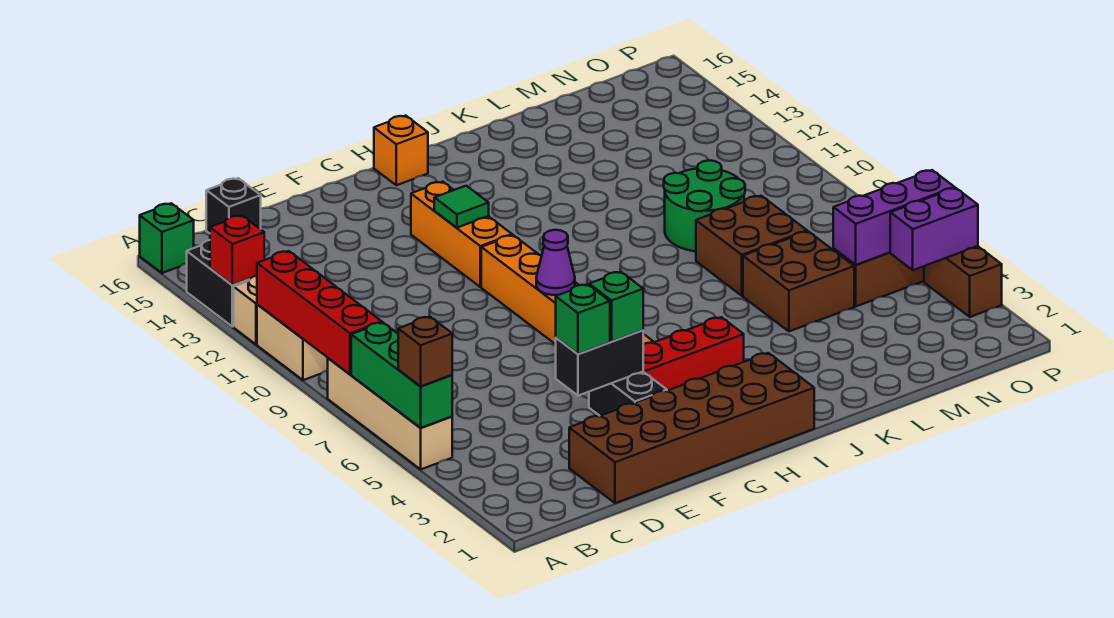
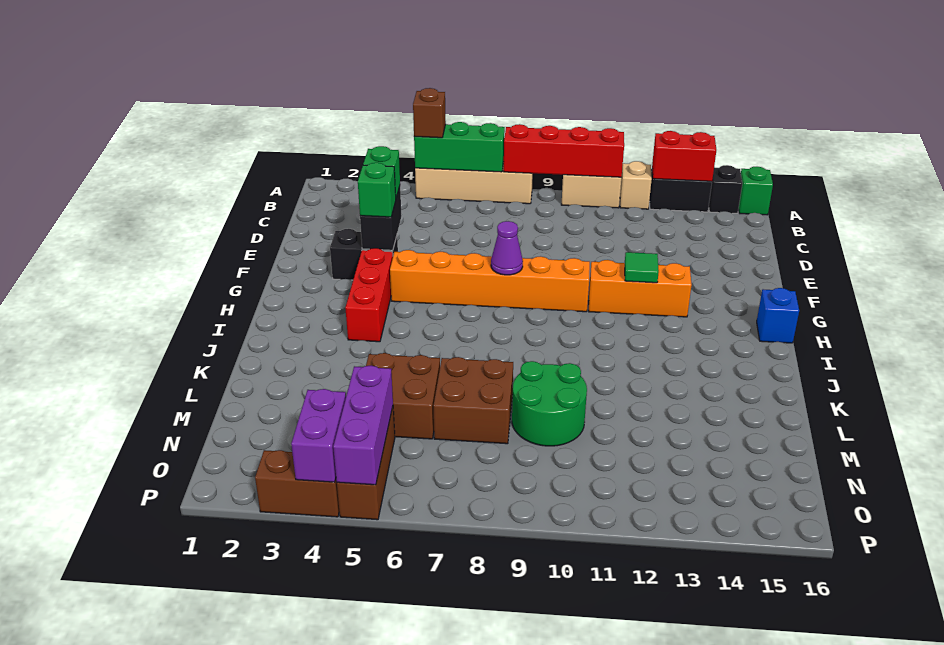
red brick A13 level 2 -> red brick A13:A14 level 2
black brick C16 level 1 -> black brick A15 level 1
brown brick D1:I2 level 1 -> none
orange brick H16 level 1 -> blue brick H16 level 1

